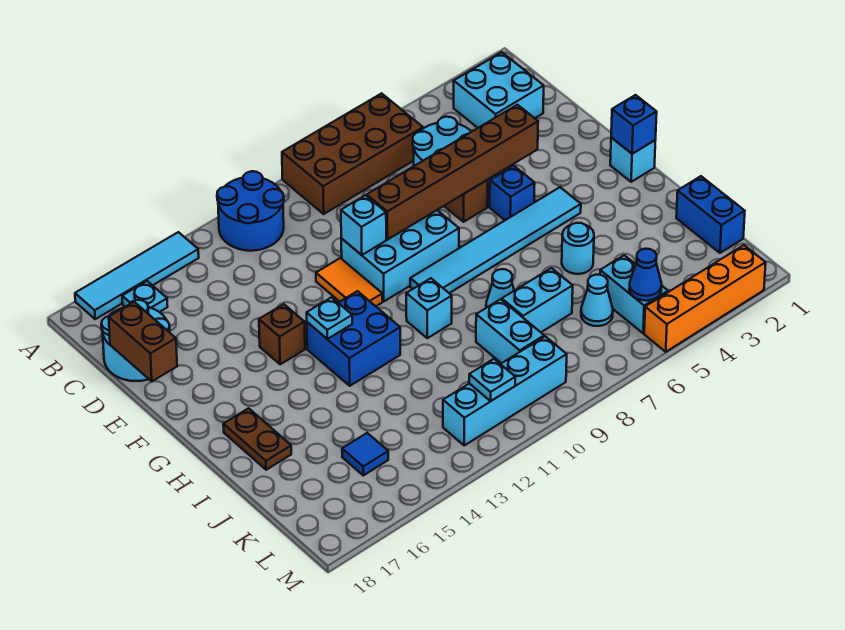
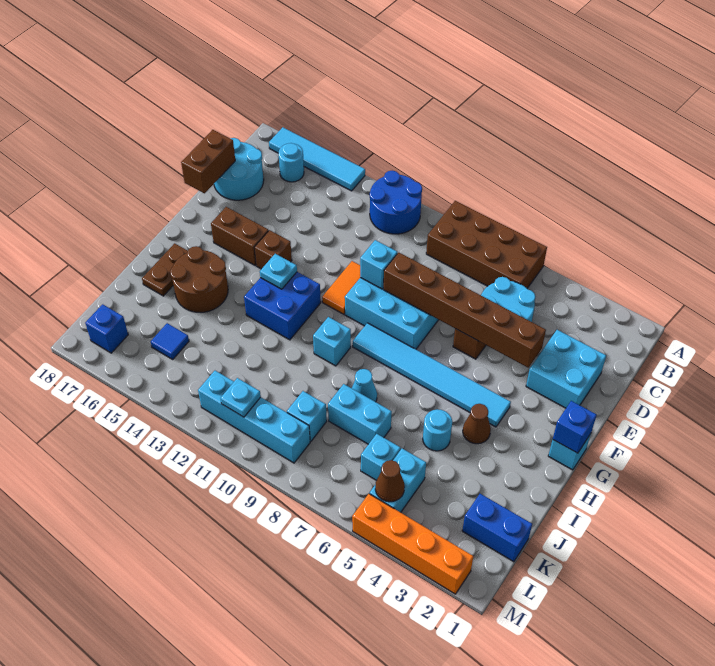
cyan brick B2:C3 level 1 -> cyan brick D2:E3 level 1
cyan plate B16 level 1 -> cyan round brick B16 level 1
blue brick F5 level 1 -> blue brick L17 level 1
none -> brown brick F15:F16 level 1
none -> brown cone H4 level 1
none -> brown round brick H15:I16 level 1
blue brick J1:K1 level 1 -> blue brick K1:K2 level 1
cyan brick J9:K9 level 1 -> cyan brick K9 level 1
cyan cone K6 level 1 -> cyan brick K6 level 1
blue cone L5 level 2 -> brown cone L5 level 2

